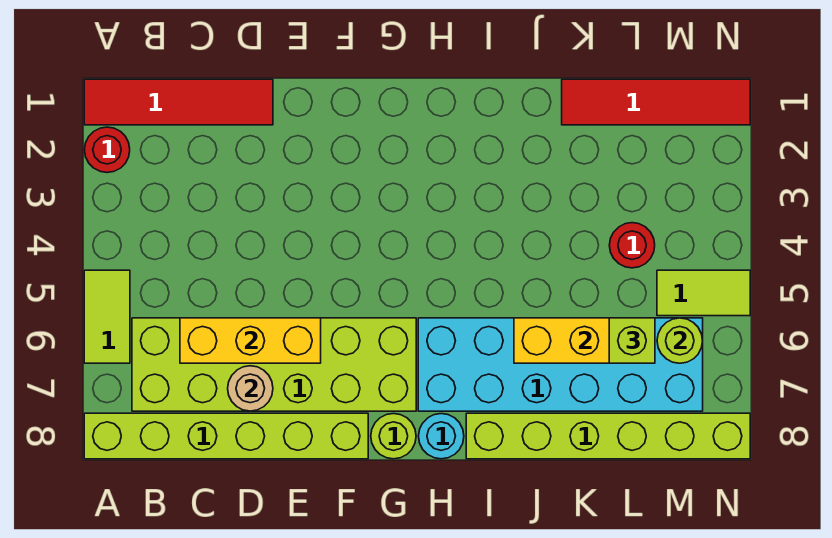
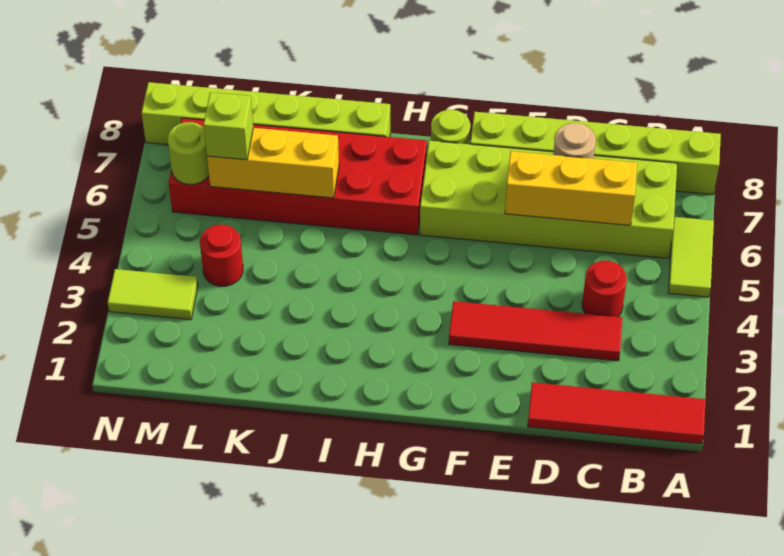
red round brick A2 level 1 -> red round brick C4 level 1
cyan brick H6:M7 level 1 -> red brick H6:M7 level 1
cyan round brick H8 level 1 -> none
red tile K1:N1 level 1 -> red tile C3:F3 level 1
lime tile M5:N5 level 1 -> lime tile M3:N3 level 1

